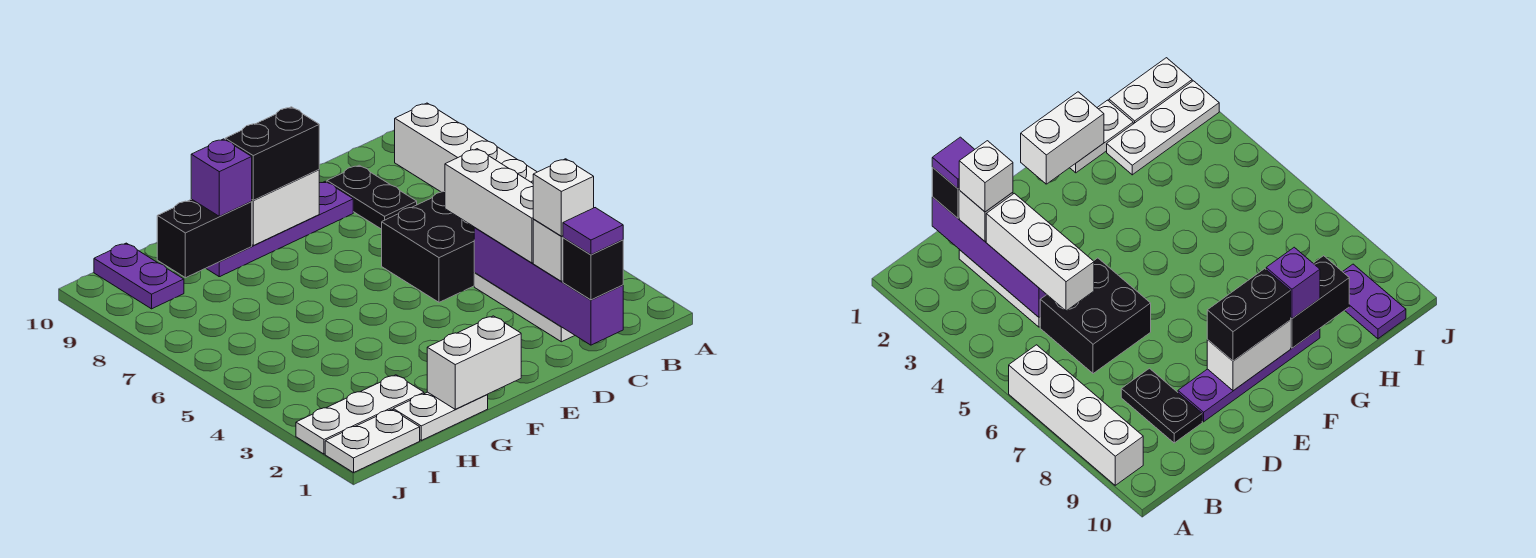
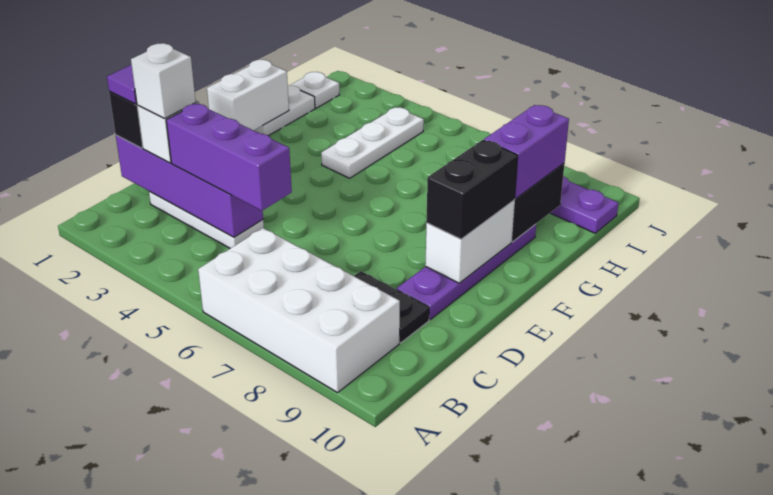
white brick A6:A9 level 1 -> white brick A6:B9 level 1
white brick C3:C5 level 3 -> purple brick C3:C5 level 3
black brick C5:D6 level 1 -> none
purple brick G9 level 3 -> purple brick G9:H9 level 3
white plate H2:J2 level 1 -> white plate G4:I4 level 1
white plate I1:J1 level 1 -> white plate I1 level 1

